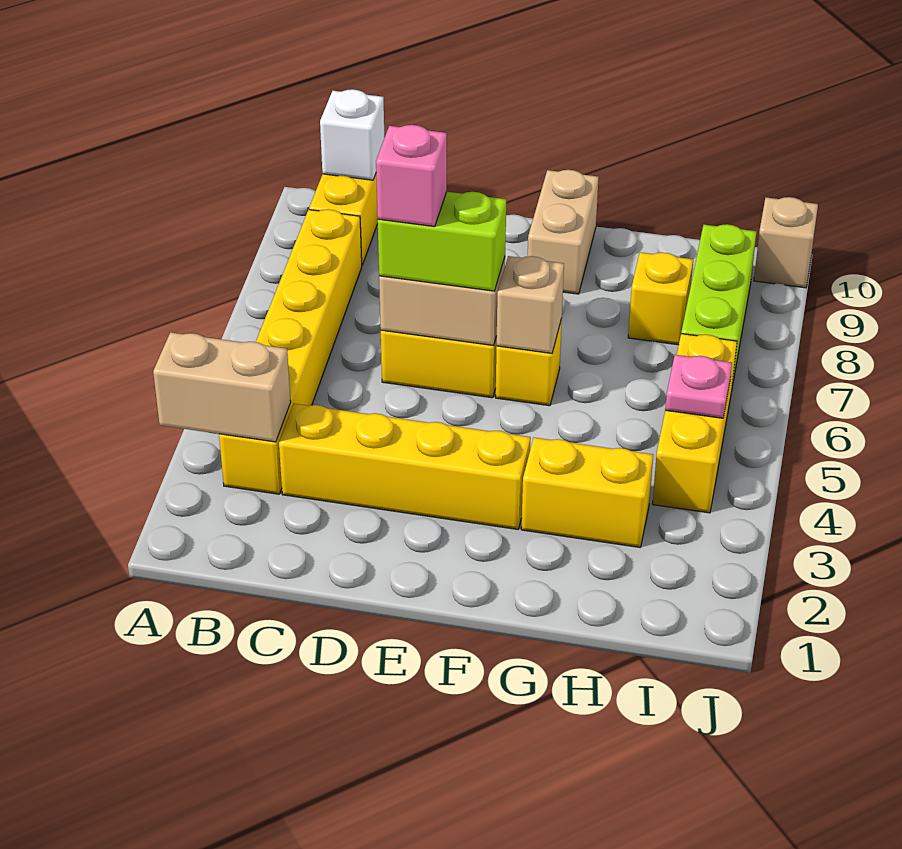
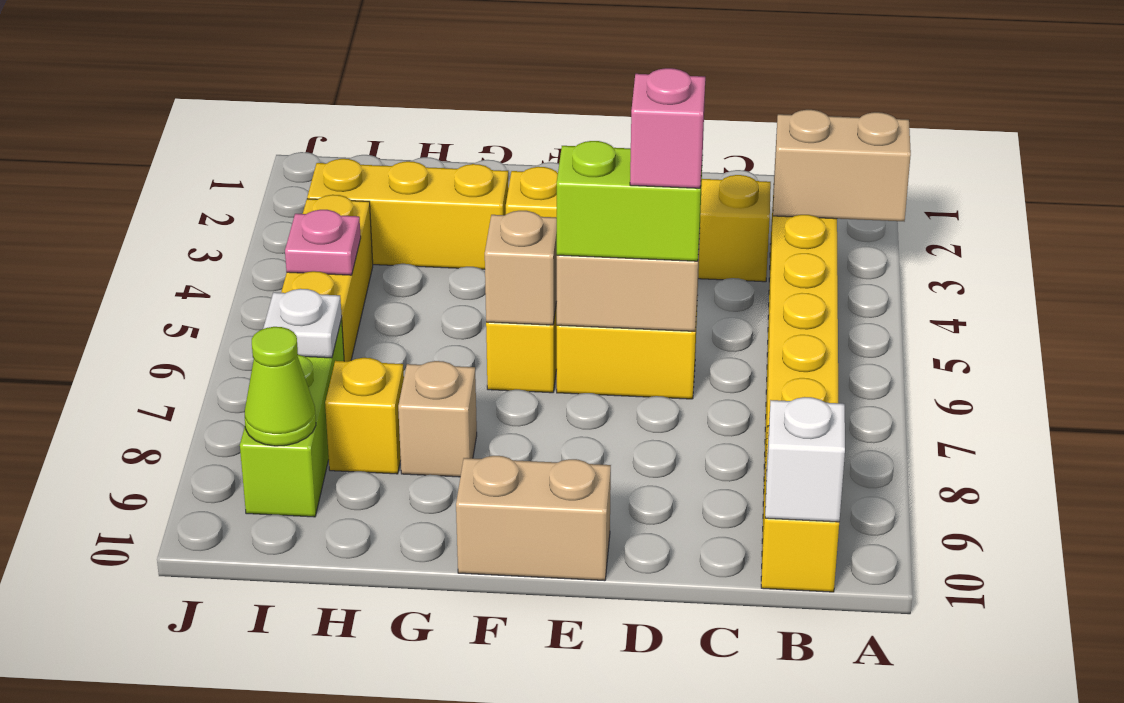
tan brick F9:F10 level 1 -> tan brick E10:F10 level 1
yellow brick G3:H3 level 1 -> yellow brick G3:I3 level 1
none -> white plate I7 level 2
none -> lime cone I9 level 2
tan brick J10 level 1 -> tan brick G8 level 1

